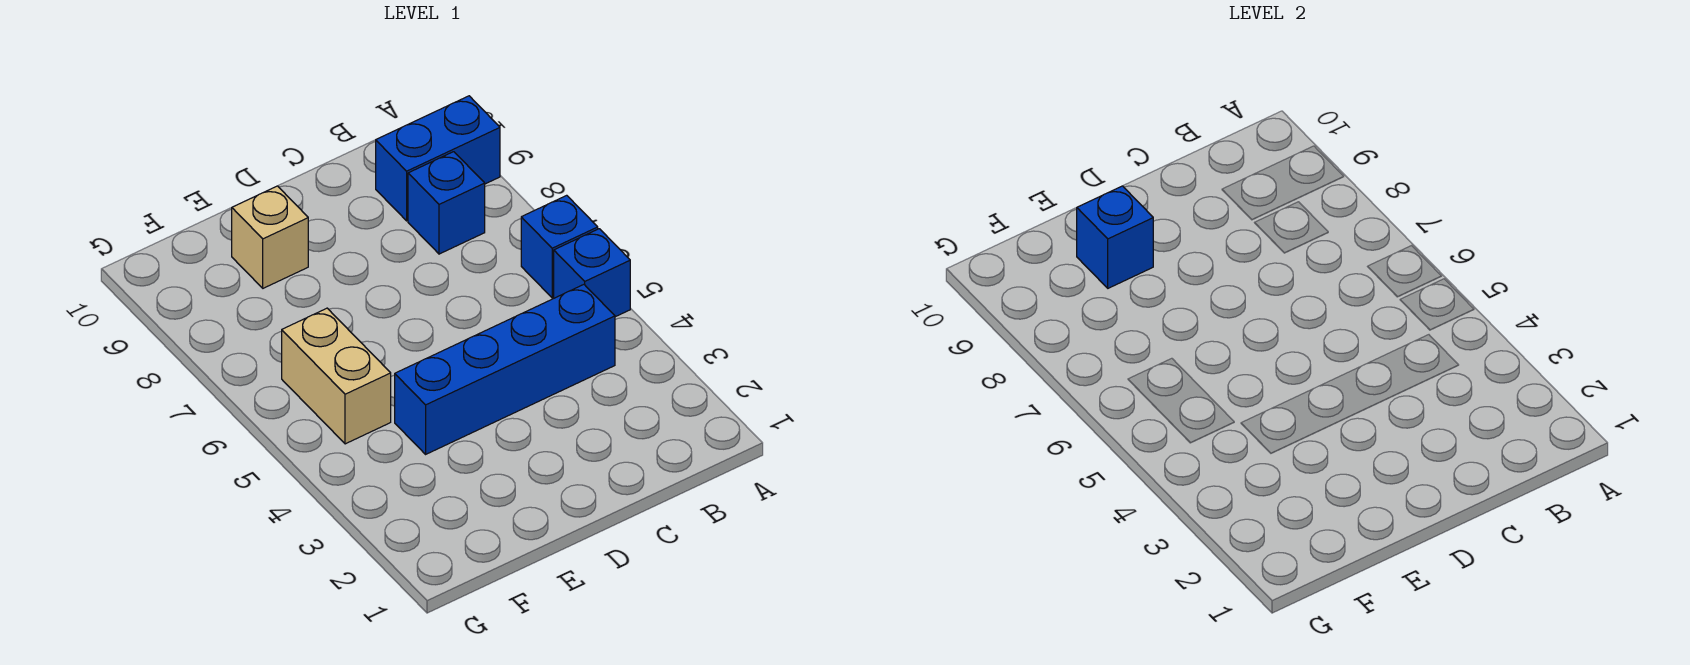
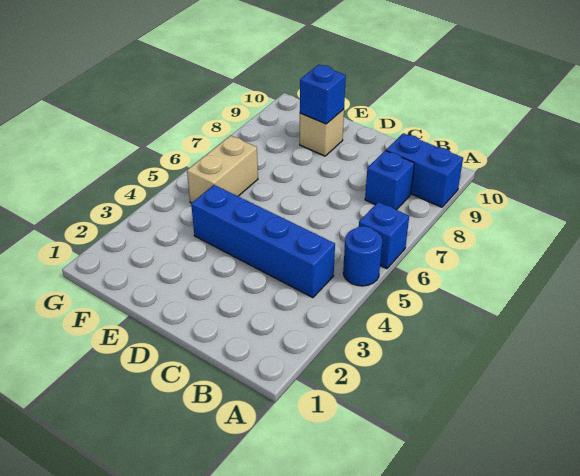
blue brick A5 level 1 -> blue round brick A5 level 1

